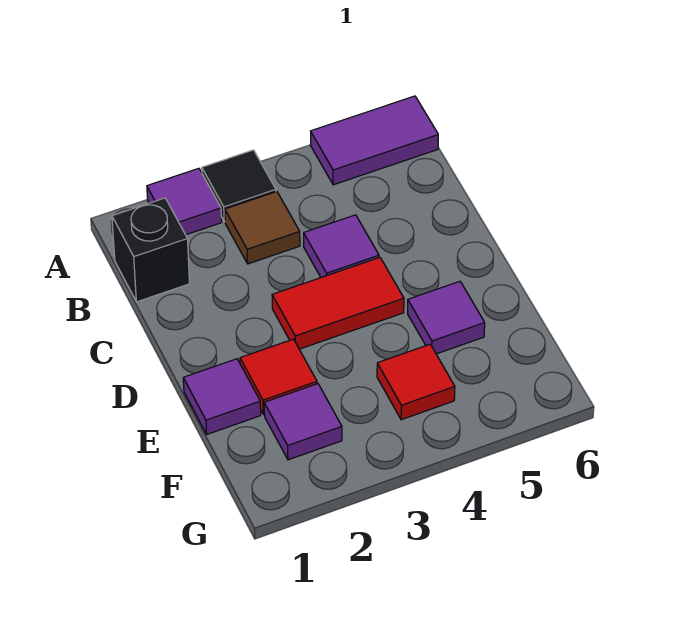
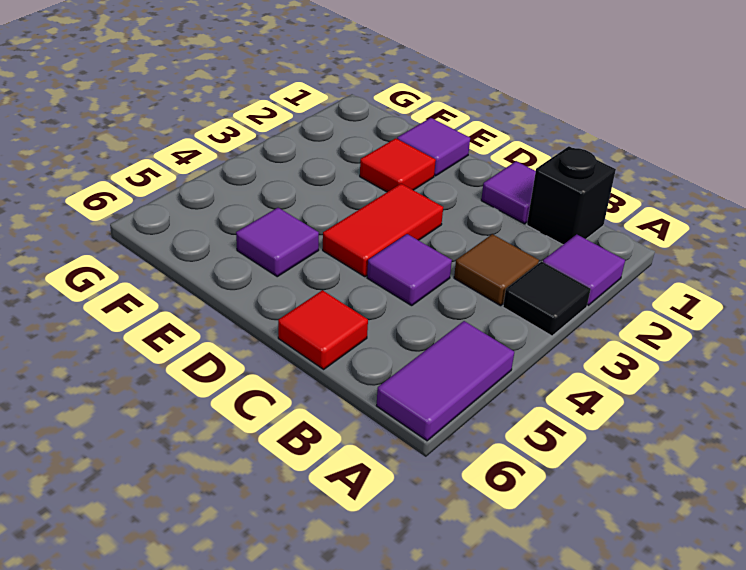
purple tile F2 level 1 -> purple tile C1 level 1
red tile F4 level 1 -> red tile C6 level 1

